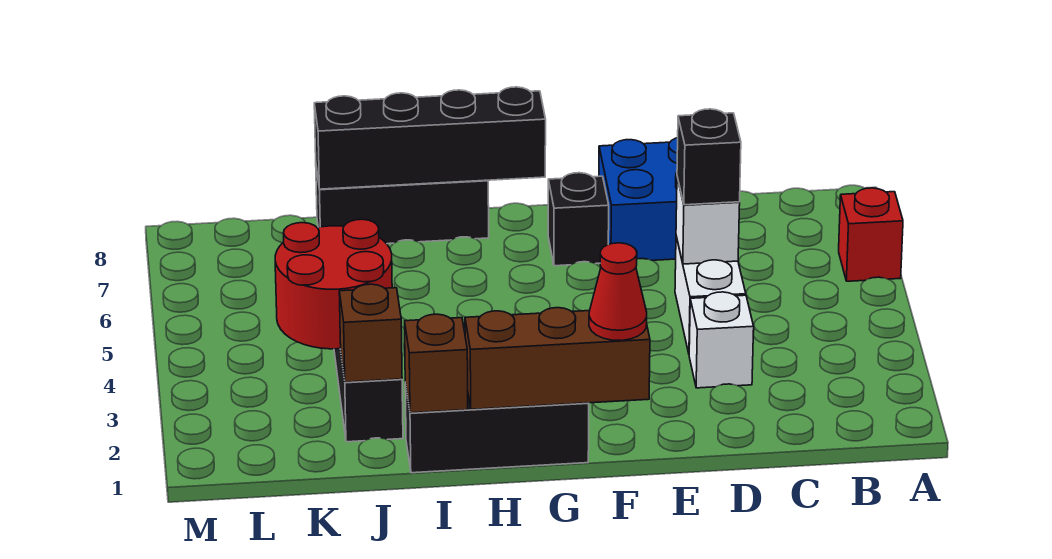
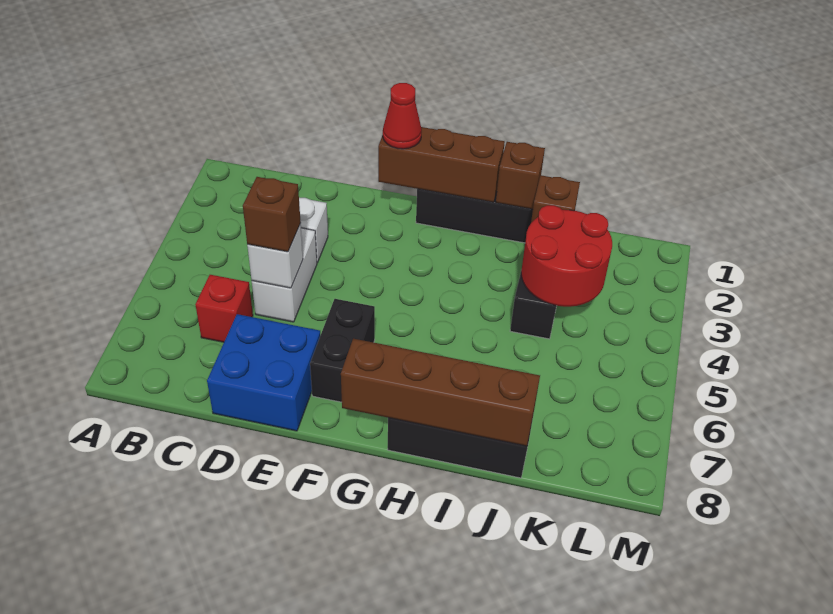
red brick A6 level 1 -> red brick C6 level 1
black brick D5 level 3 -> brown brick D5 level 3
black brick F7 level 1 -> black brick F6:F7 level 1
black brick G8:J8 level 2 -> brown brick G8:J8 level 2

